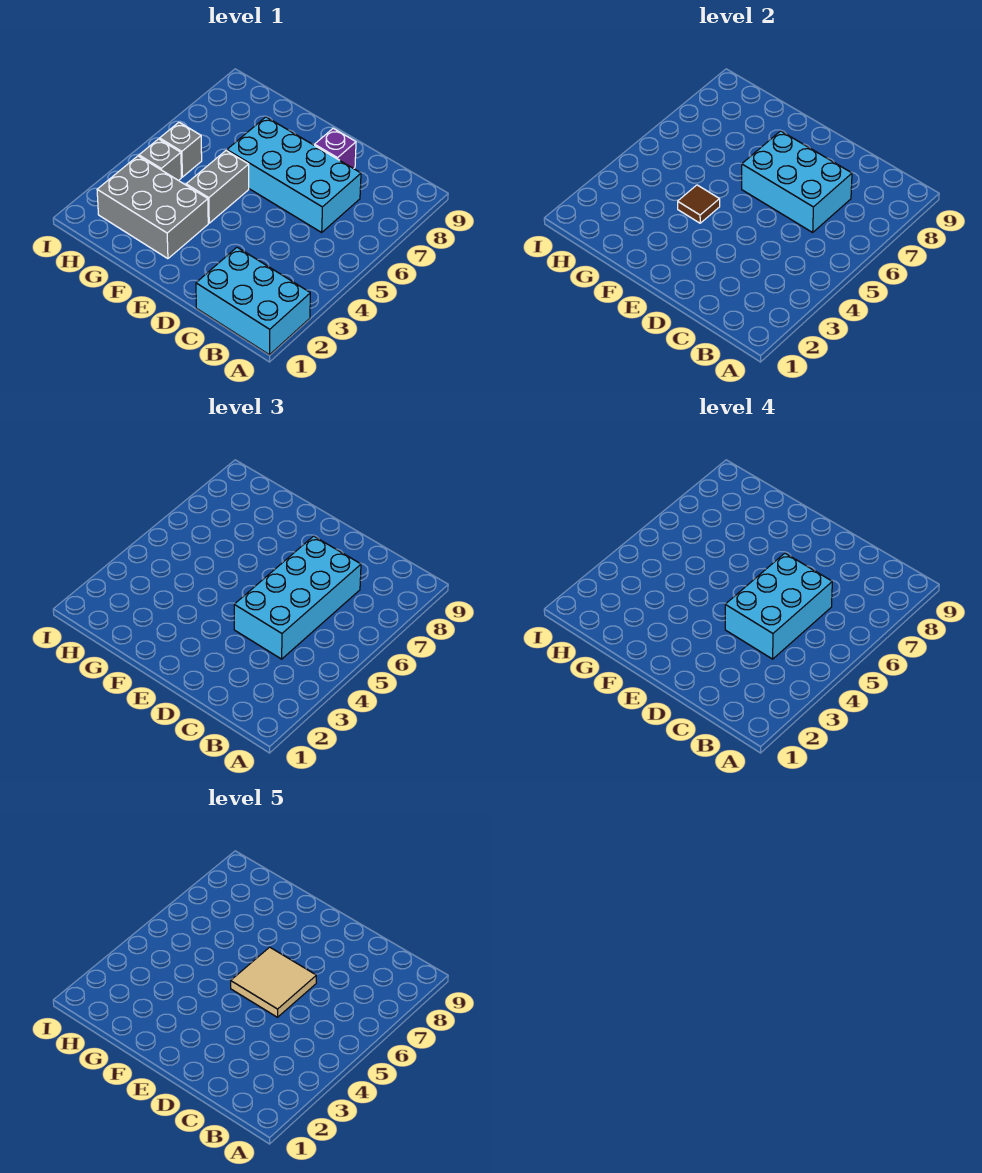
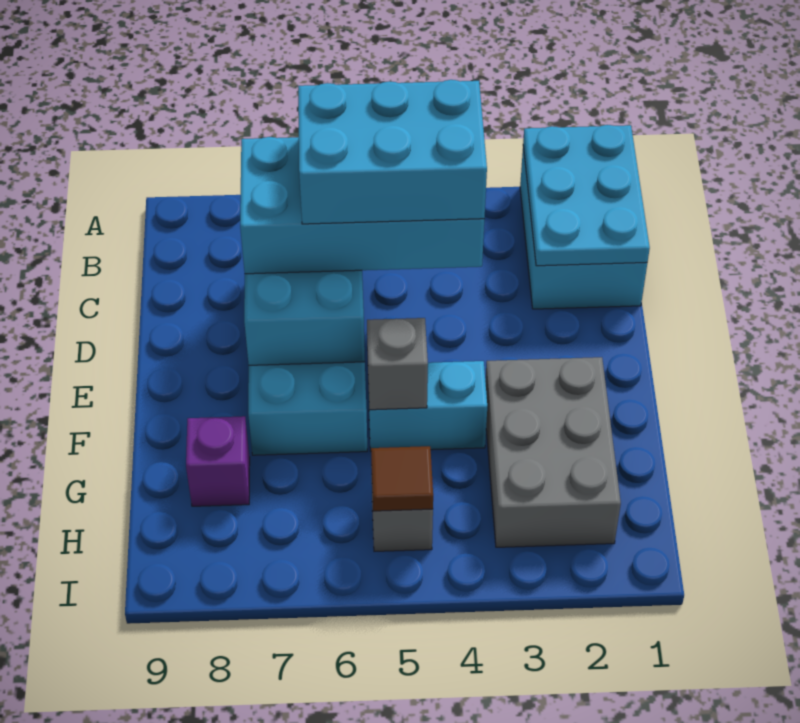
none -> cyan plate A1:C2 level 2
tan tile D5:E6 level 5 -> none
purple brick D8 level 1 -> purple brick G8 level 1
grey brick F4:F5 level 1 -> cyan brick F4:F5 level 1
brown tile F4 level 2 -> brown tile H5 level 2
grey brick H4 level 1 -> grey brick F5 level 2

